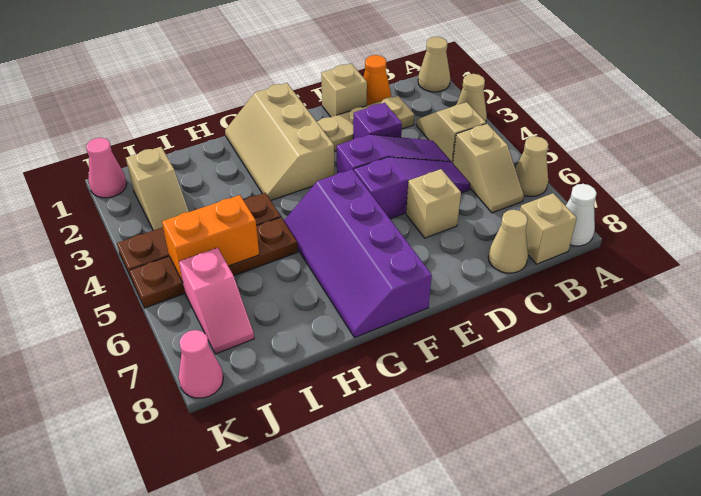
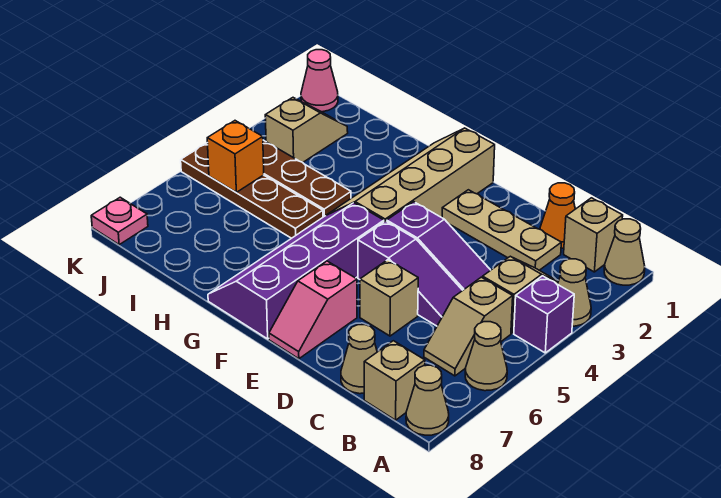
white cone A8 level 1 -> tan cone A8 level 1
tan brick D1 level 1 -> tan brick B1 level 1
purple brick D3 level 1 -> purple brick A4 level 1
tan slope F1:G3 level 1 top F -> tan slope F1:G4 level 1 top F
orange brick I5:J5 level 2 -> orange brick J5 level 2
tan slope J2:J3 level 1 top 2 -> tan slope J2:J3 level 1 top 3
pink slope J6:J7 level 1 top 6 -> pink slope E7:E8 level 1 top 7
pink cone K8 level 1 -> pink plate K8 level 1

